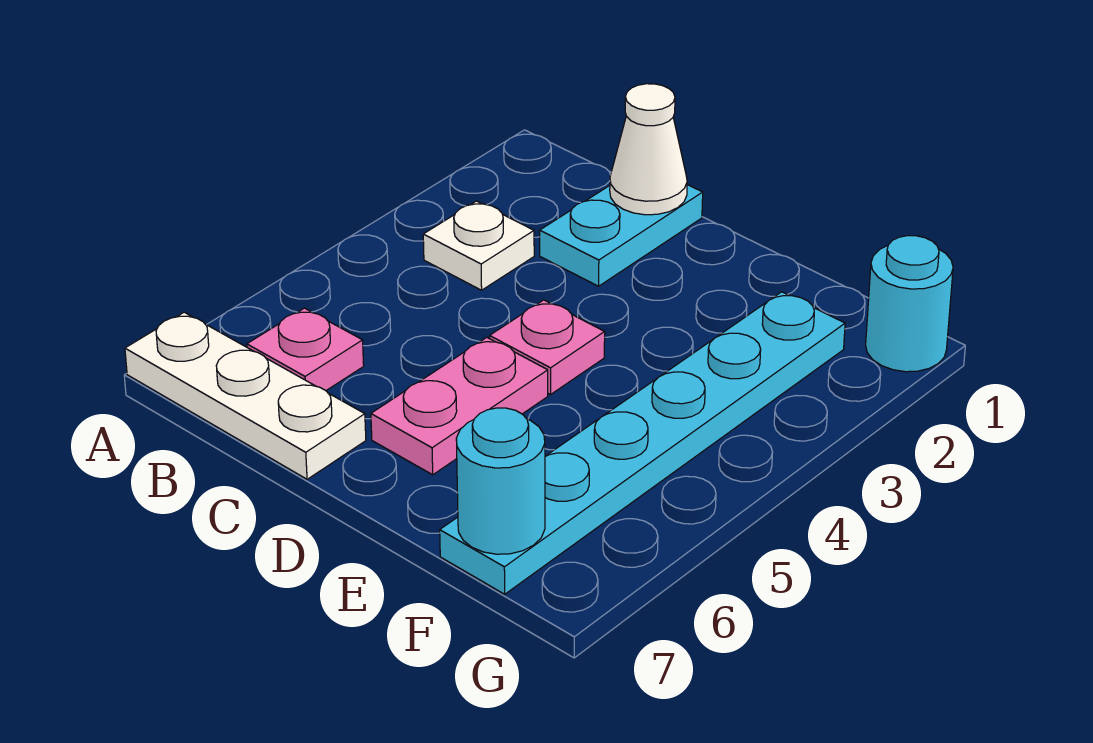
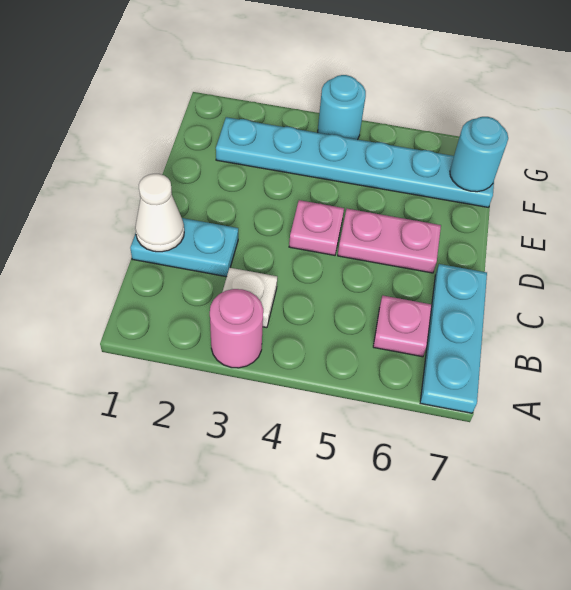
none -> pink round brick A3 level 1
white plate A7:C7 level 1 -> cyan plate A7:C7 level 1
cyan round brick G1 level 1 -> cyan round brick G4 level 1

